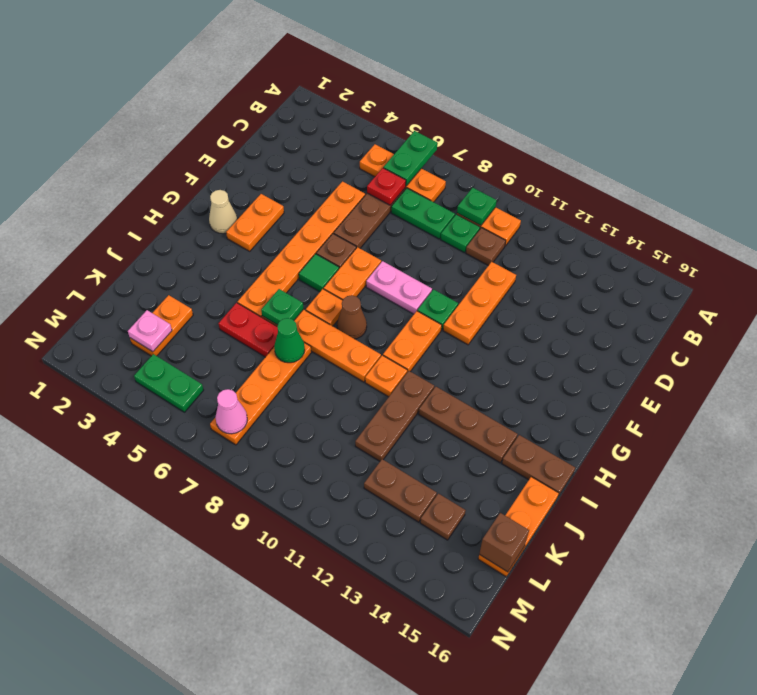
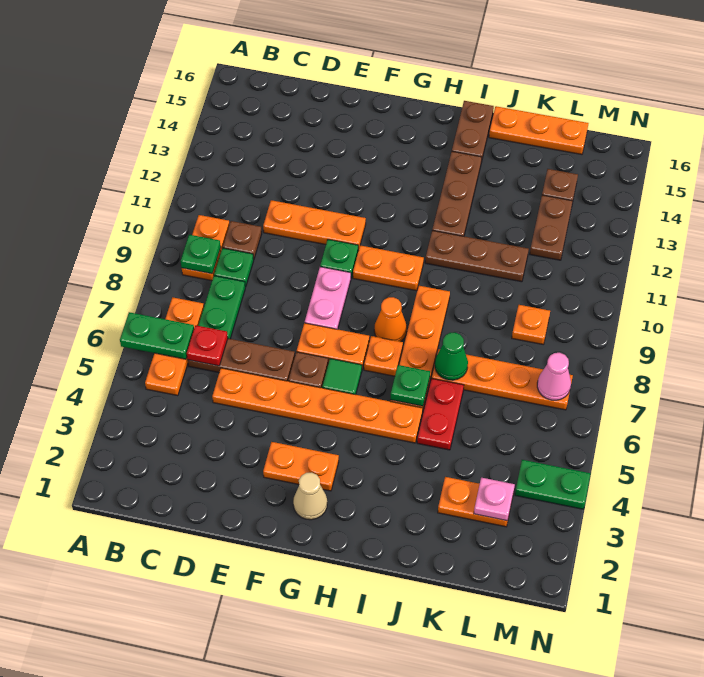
brown cone H8 level 1 -> orange cone H8 level 1
orange plate I10 level 1 -> orange plate L9 level 1
brown brick L16 level 2 -> none
green plate M4:M5 level 1 -> green plate M4:N4 level 1

